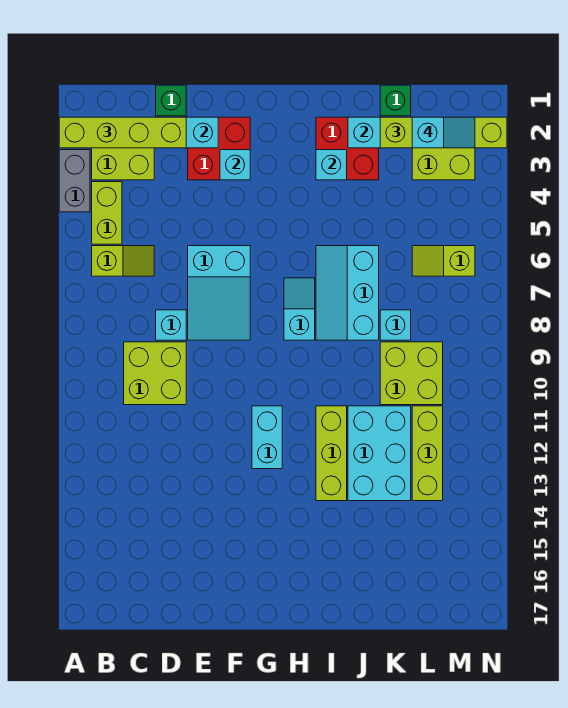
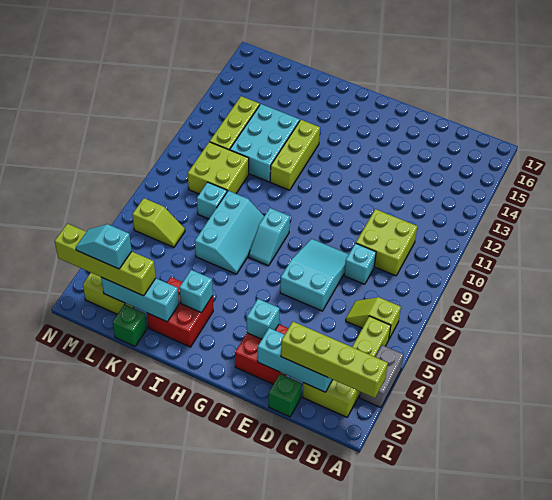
cyan brick G11:G12 level 1 -> none

